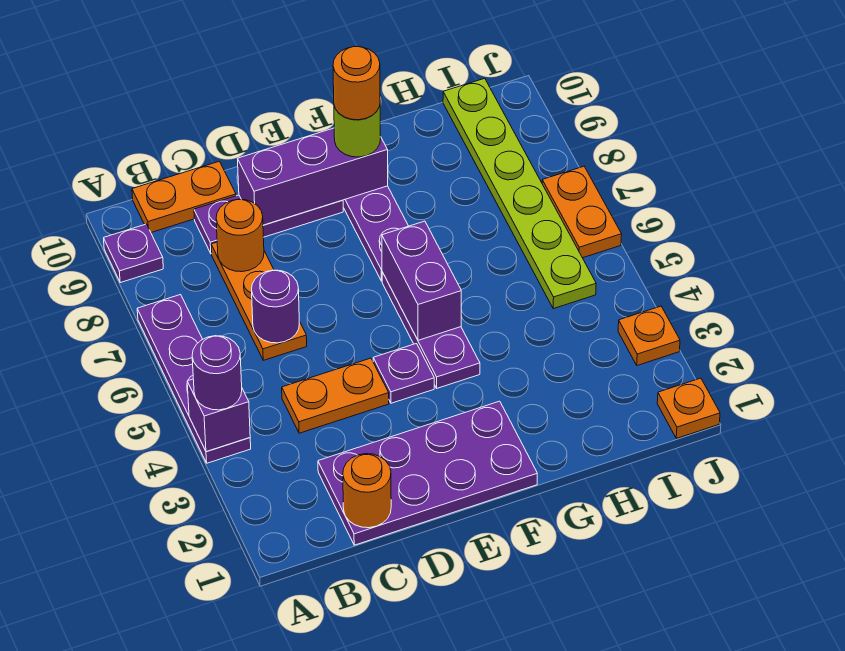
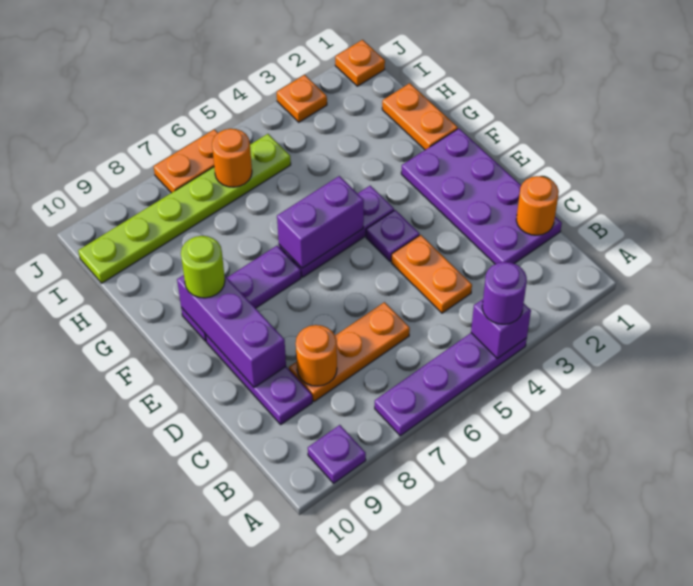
orange plate B10:C10 level 1 -> orange plate G1:H1 level 1
purple round brick C6 level 2 -> none
orange round brick F9 level 4 -> orange round brick I6 level 2

